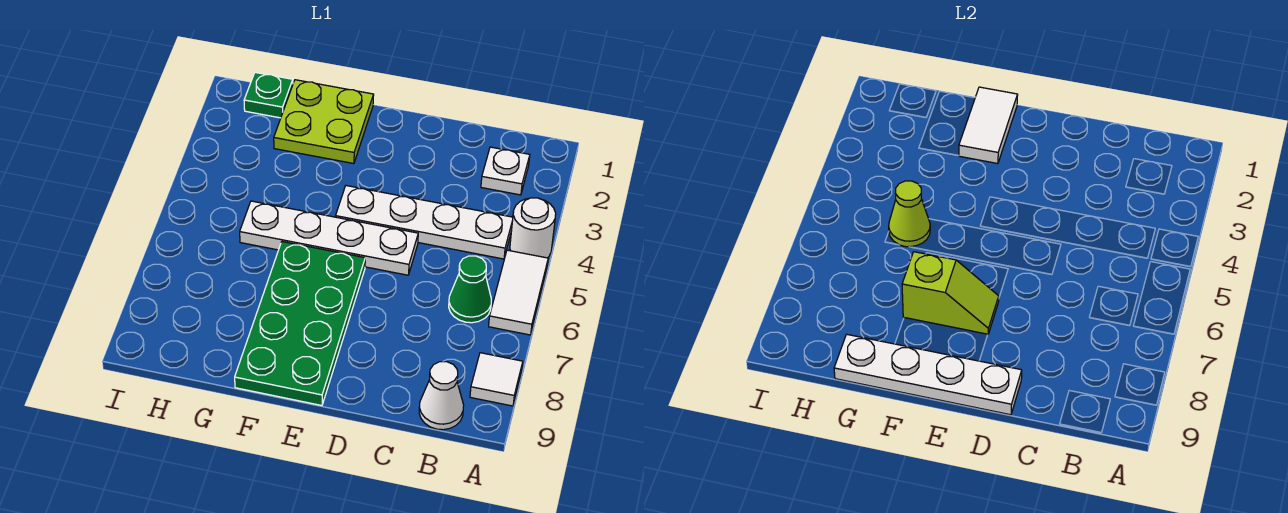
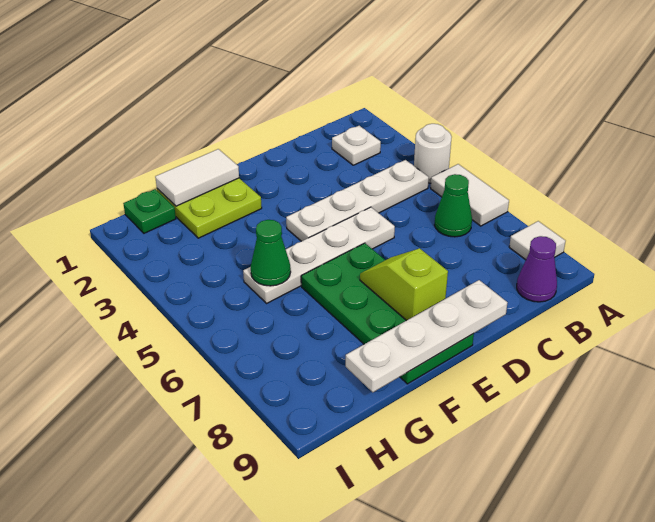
white cone B9 level 1 -> purple cone B9 level 1
lime slope E7:F7 level 2 top F -> lime slope E7:E8 level 2 top 8
white tile F1:F2 level 2 -> white tile F1:G1 level 2
lime cone G5 level 2 -> green cone G5 level 2

